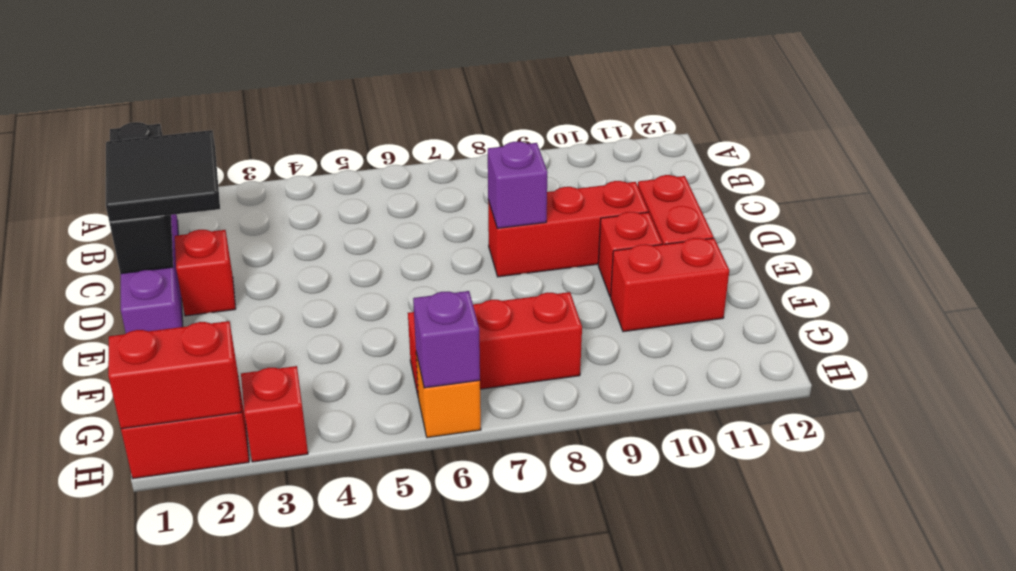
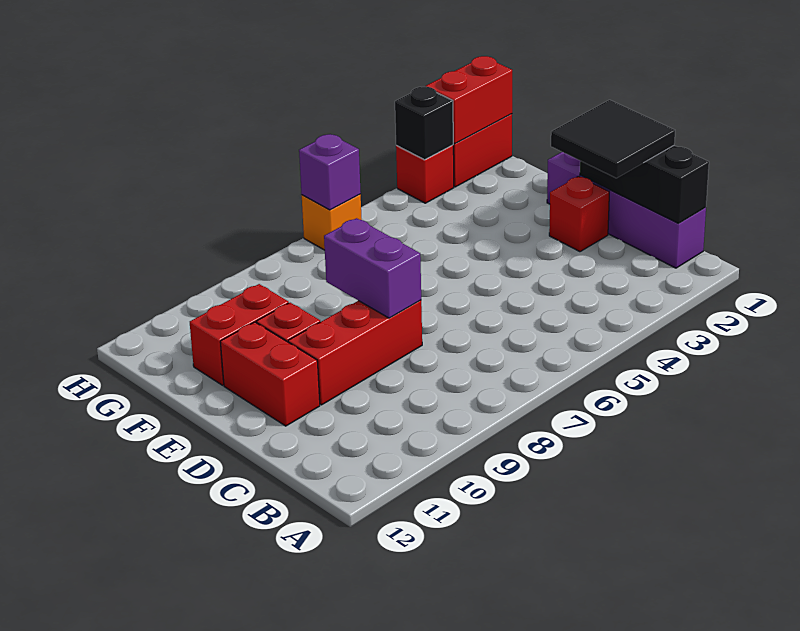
purple brick D8 level 2 -> purple brick D8:E8 level 2
red brick G6:G8 level 1 -> none
none -> black brick H3 level 2

